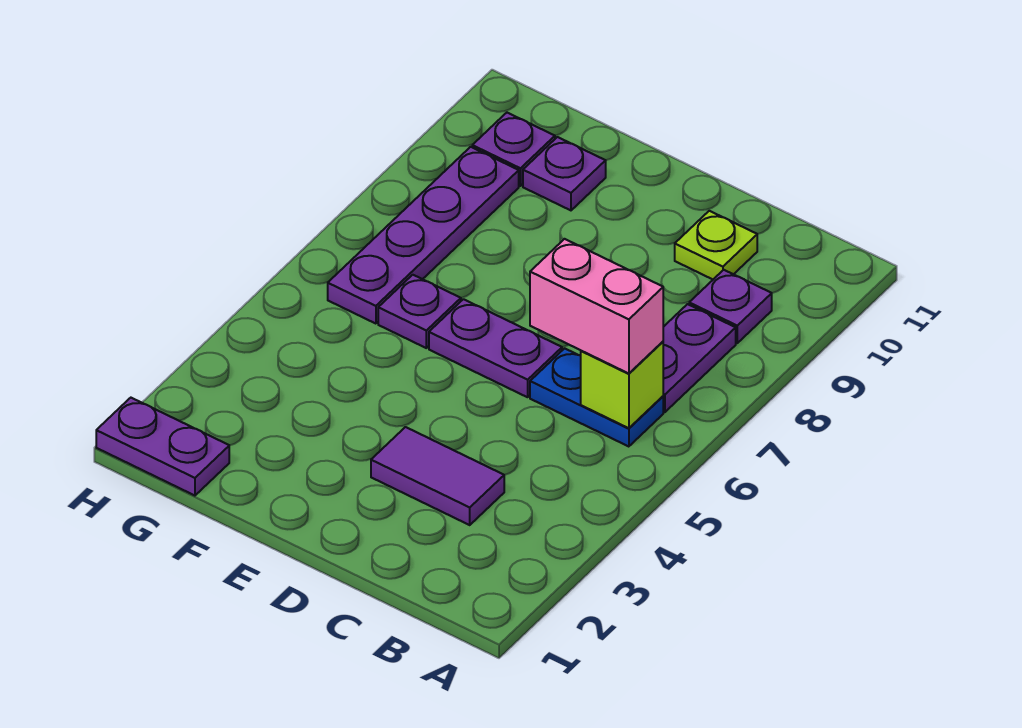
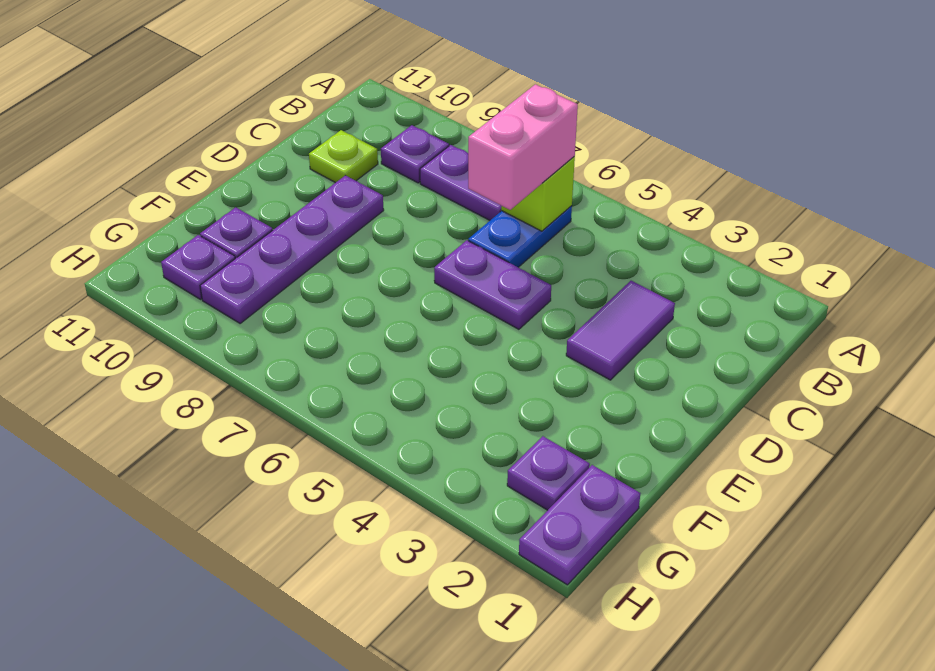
purple plate D6:E6 level 1 -> purple plate D5:D6 level 1
purple plate F6 level 1 -> purple plate G2 level 1
purple plate G6:G9 level 1 -> purple plate D9:G9 level 1

